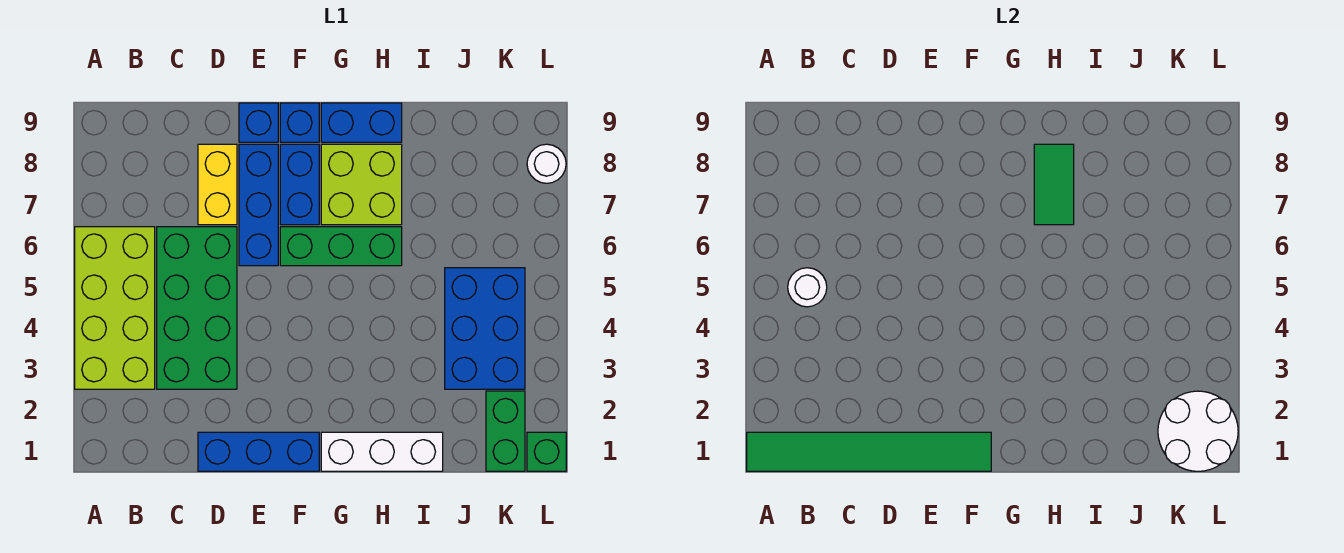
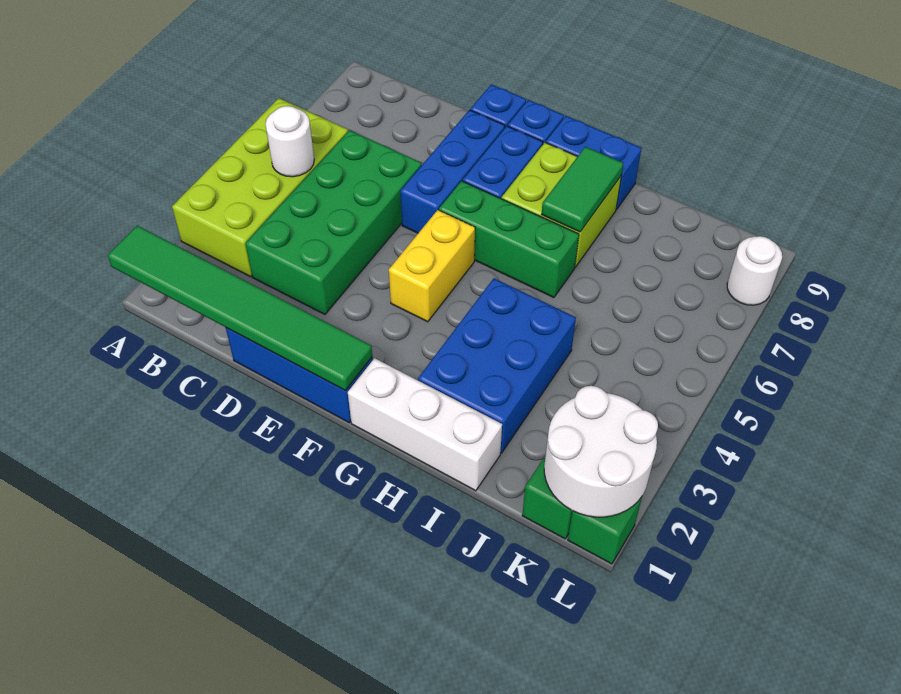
yellow brick D7:D8 level 1 -> yellow brick F4:F5 level 1
blue brick J3:K5 level 1 -> blue brick H2:I4 level 1

